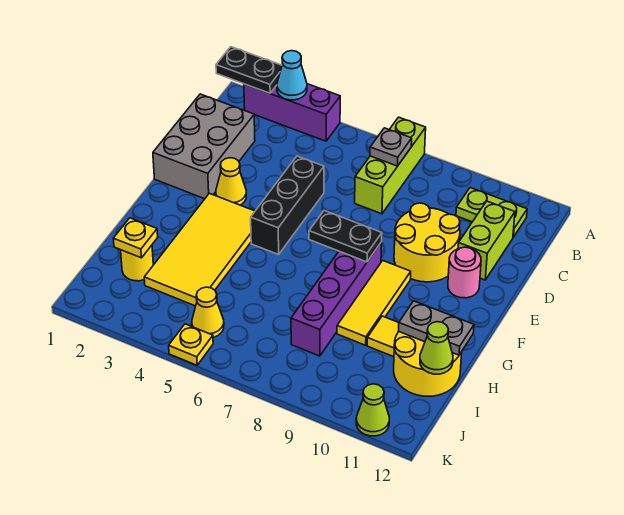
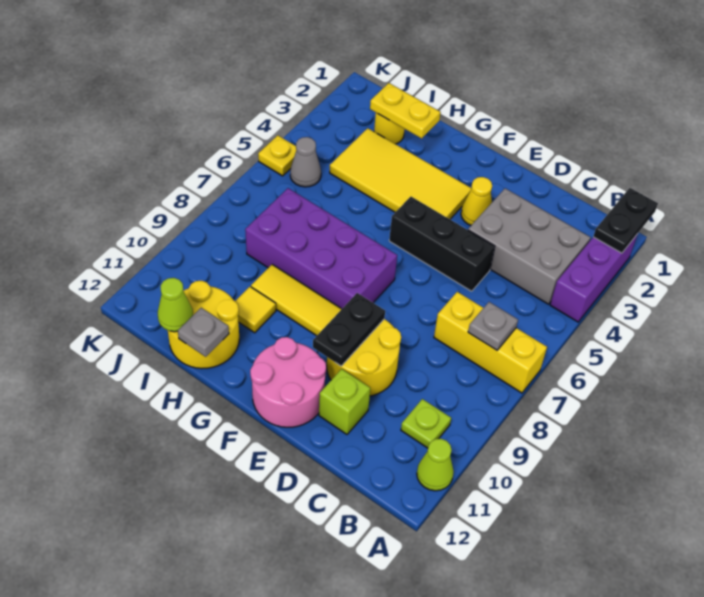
cyan cone A3 level 2 -> none
lime brick A7:C7 level 1 -> yellow brick A7:C7 level 1
lime plate B10:B11 level 1 -> lime plate B10 level 1
grey brick C1:E2 level 1 -> grey brick B3:D4 level 1
lime brick C11:D11 level 1 -> lime brick D11 level 1
pink round brick E11 level 1 -> pink round brick E11:F12 level 1
black plate F7:F8 level 2 -> black plate E9:E10 level 2
purple brick F8:I8 level 1 -> purple brick F7:I8 level 1
grey plate H11:H12 level 2 -> grey plate H12 level 2
yellow plate I2 level 2 -> yellow plate H2:I2 level 2
yellow cone J5 level 1 -> grey cone J5 level 1
lime cone K11 level 1 -> lime cone A11 level 1

